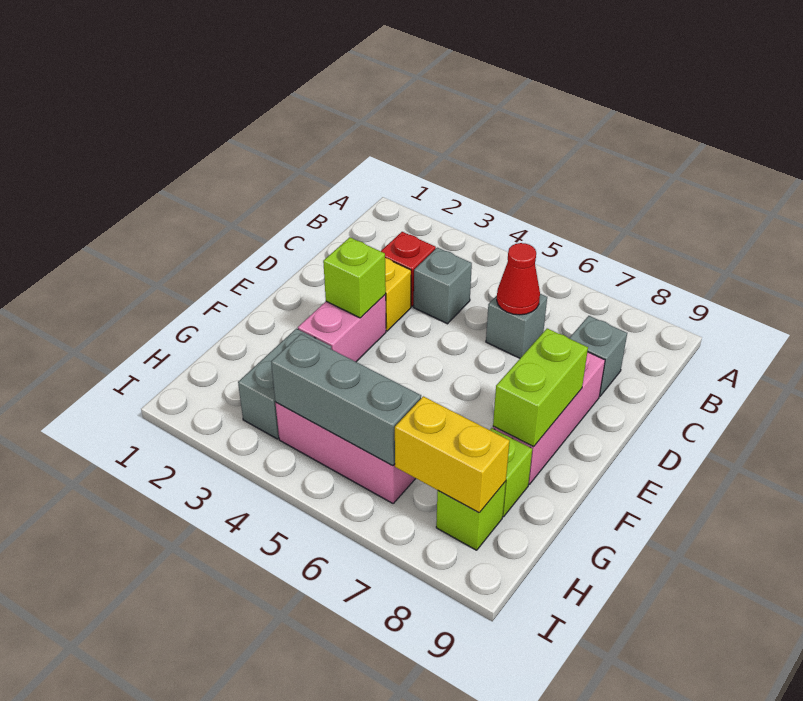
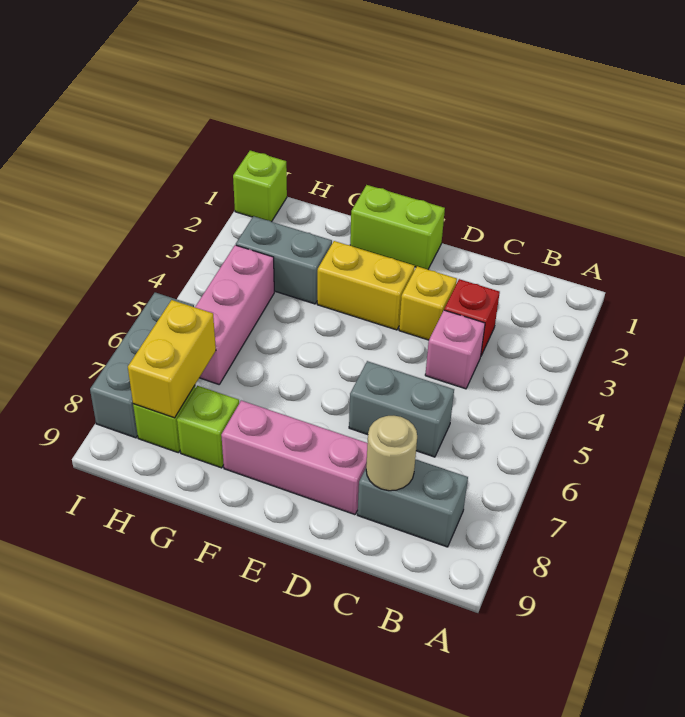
grey brick C4 level 1 -> pink brick C4 level 1
grey brick C6 level 1 -> grey brick C6:D6 level 1
red cone C6 level 2 -> none
grey brick C8 level 1 -> grey brick B8:C8 level 1
none -> tan round brick C8 level 2
pink brick E3:F3 level 1 -> yellow brick E3:F3 level 1
lime brick E3 level 2 -> lime brick I1 level 1
lime brick E8:F8 level 2 -> lime brick E1:F1 level 1
grey brick H4:H6 level 2 -> grey brick I6:I8 level 1

